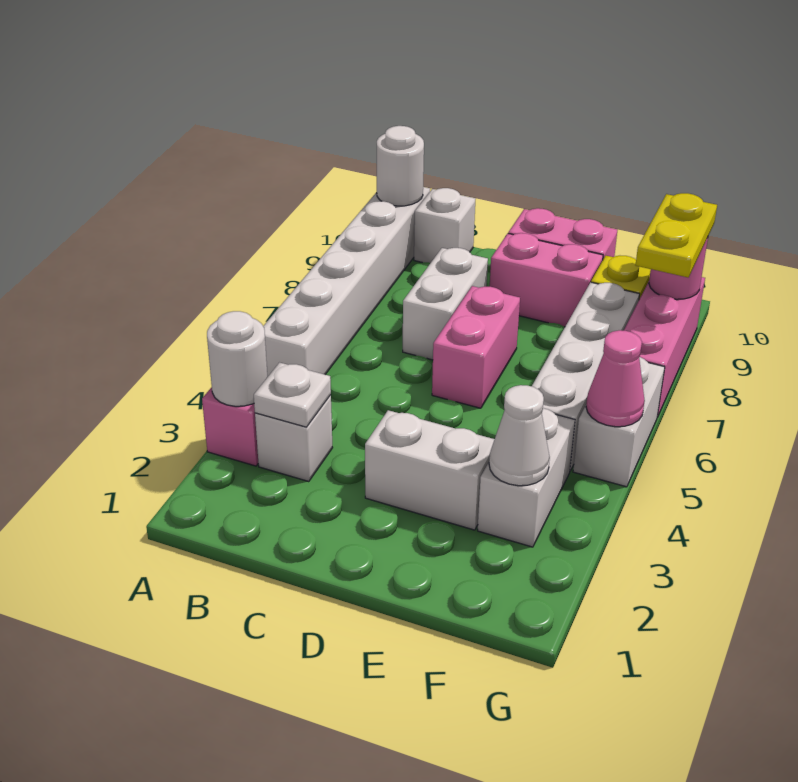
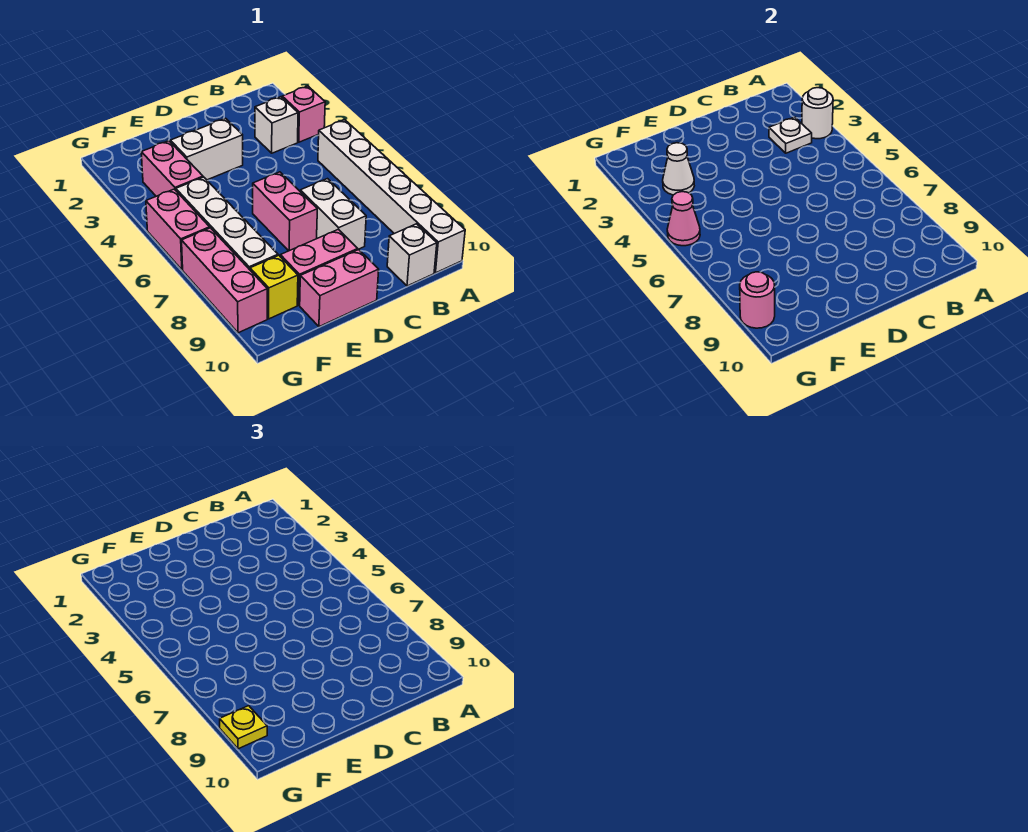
white round brick A10 level 2 -> none
white brick F3:F4 level 1 -> pink brick F3:F4 level 1
white brick G5:G6 level 1 -> pink brick G5:G6 level 1
yellow plate G8:G9 level 3 -> yellow plate G9 level 3

